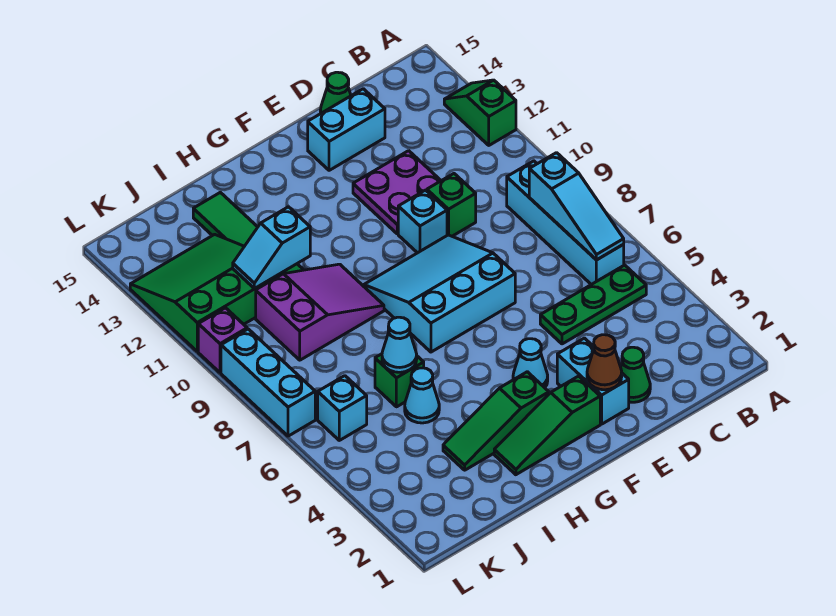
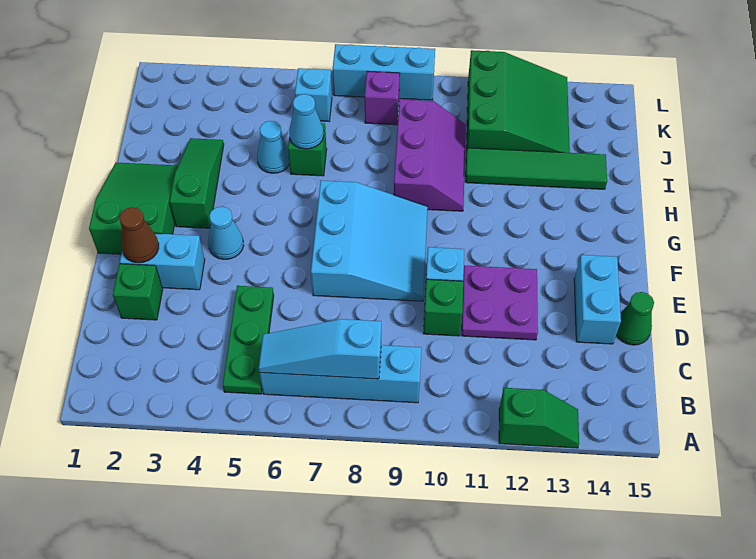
green cone D2 level 1 -> green brick D2 level 1
green slope F2:H2 level 1 top F -> green slope F1:H2 level 1 top F
purple slope H9:J10 level 1 top J -> purple slope H9:J10 level 1 top 9
cyan slope I11:J11 level 2 top I -> none
purple brick L10 level 1 -> purple brick K8 level 1

